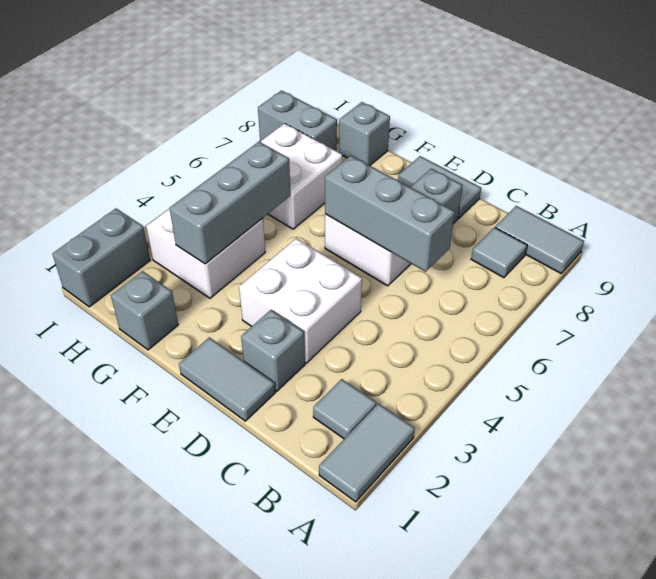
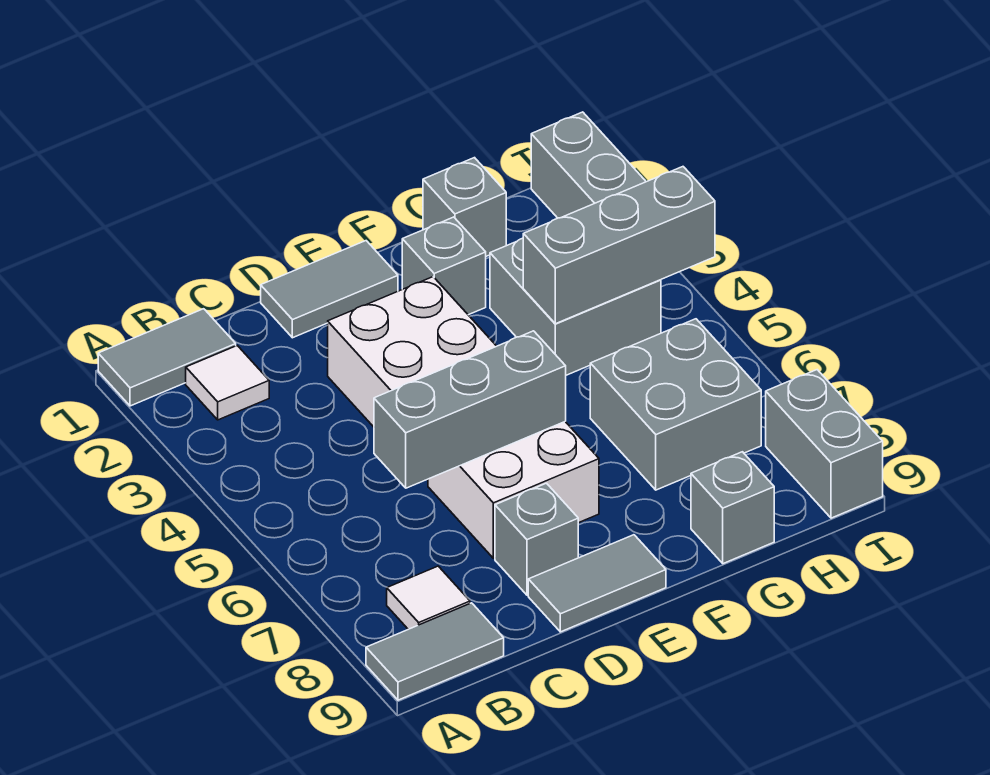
grey tile A1:A2 level 1 -> grey tile A1:B1 level 1
grey tile B2 level 1 -> white tile B2 level 1
grey tile B8 level 1 -> white tile B8 level 1
grey brick D2 level 1 -> grey brick F2 level 1
white brick G3:H4 level 1 -> grey brick G3:H4 level 1
grey brick G3:G5 level 2 -> grey brick G4:I4 level 2
white brick G6:H7 level 1 -> grey brick G6:H7 level 1
grey brick H8:I8 level 1 -> grey brick I8:I9 level 1

